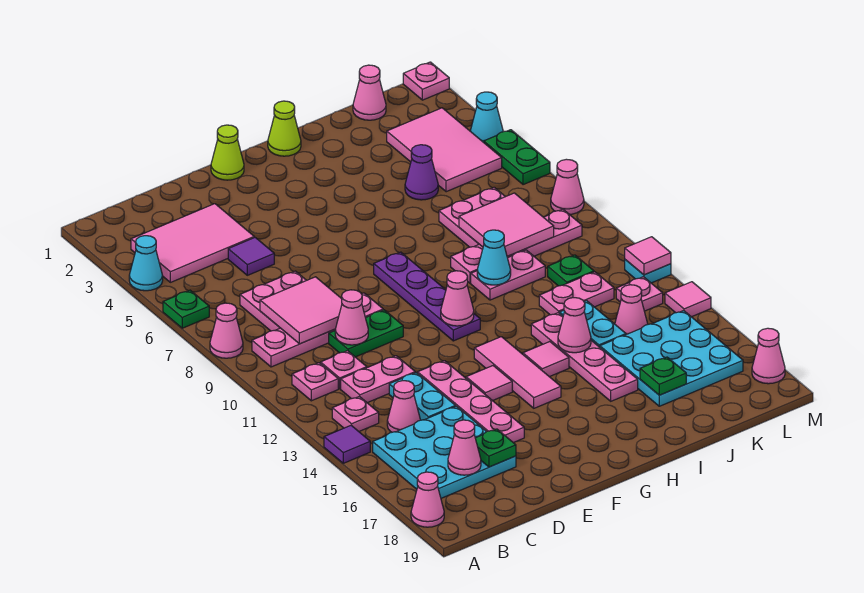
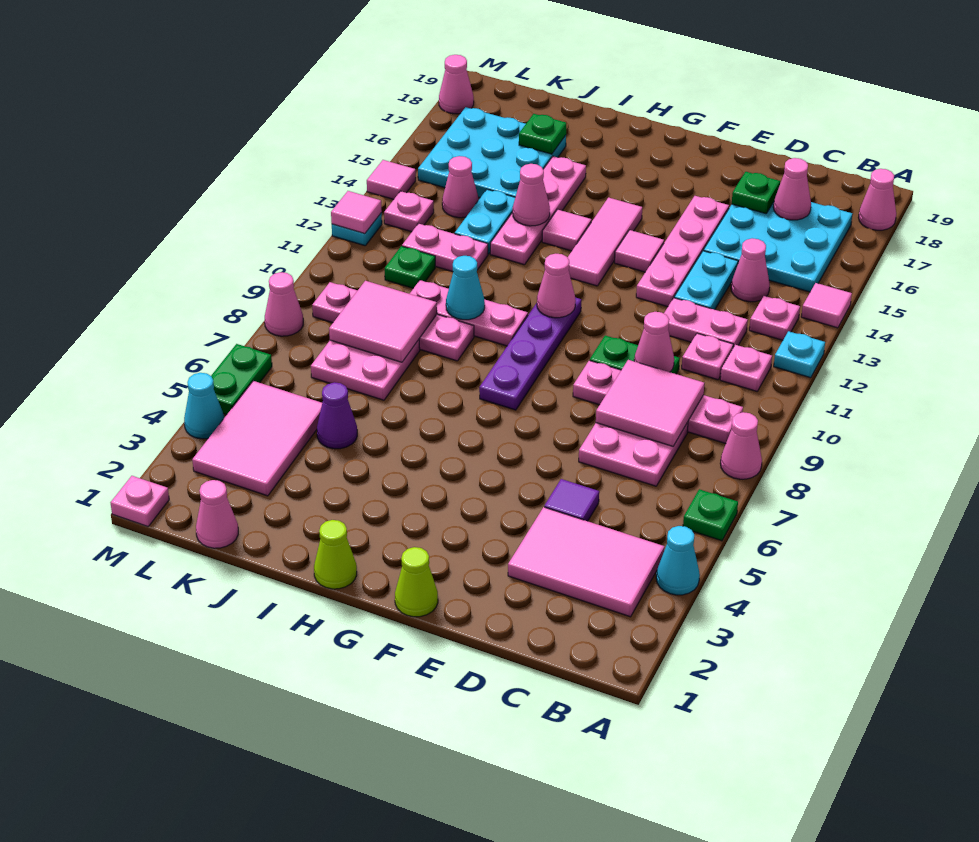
none -> cyan plate A12 level 1
purple tile A14 level 1 -> pink tile A14 level 1
pink plate I10:J10 level 1 -> pink plate H10:J10 level 1

